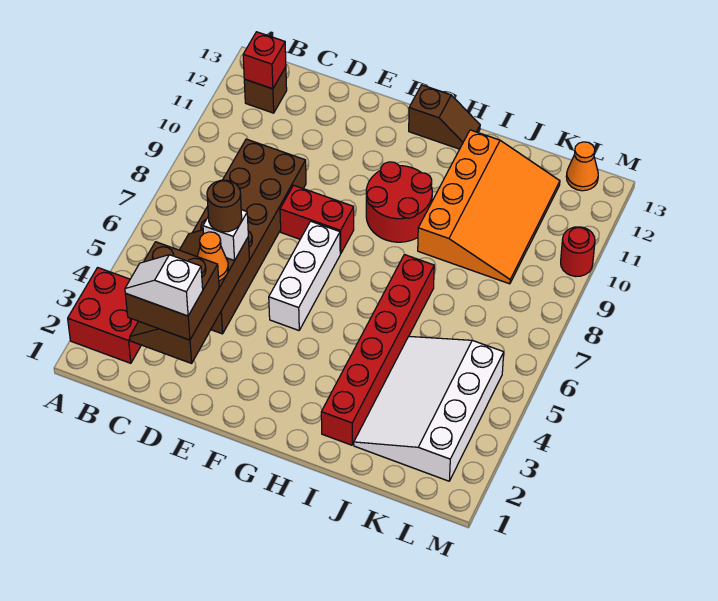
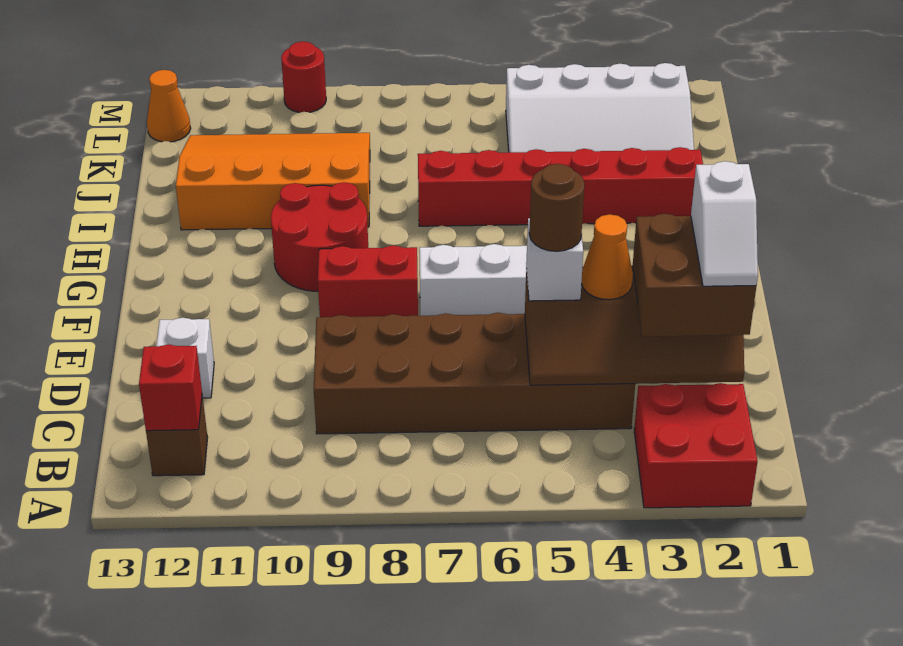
none -> white brick D12 level 1
red brick E8:F8 level 1 -> red brick F8:F9 level 1
brown slope G13:H13 level 1 top G -> none

